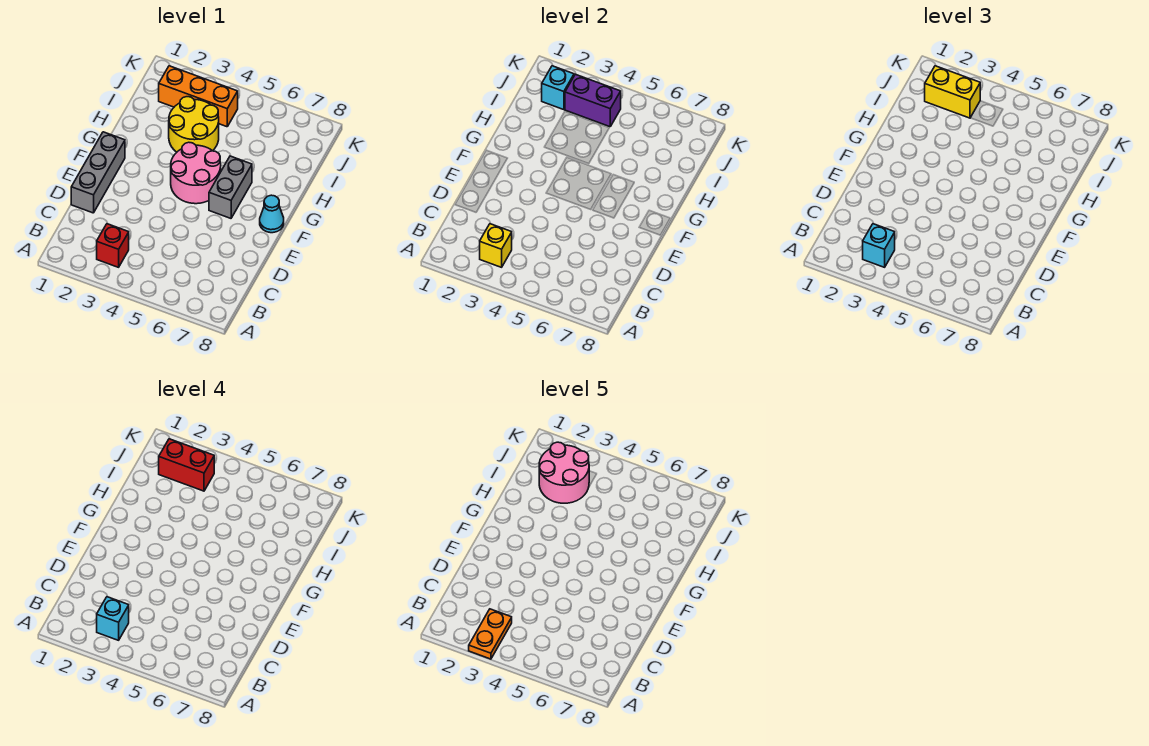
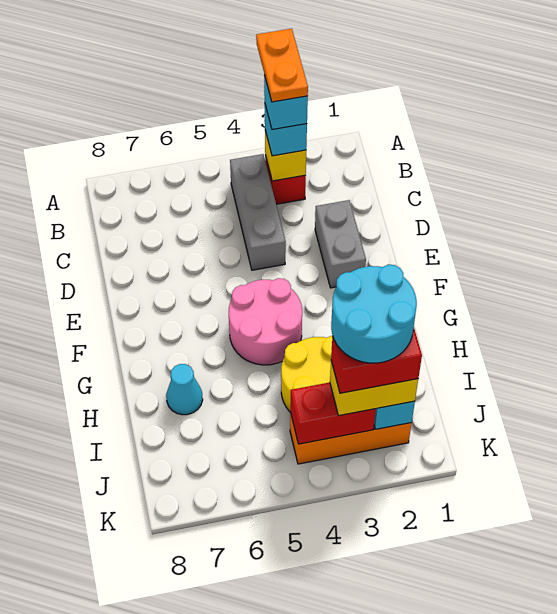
grey brick D1:F1 level 1 -> grey brick B4:D4 level 1
grey brick F6:G6 level 1 -> grey brick D2:E2 level 1
cyan cone F8 level 1 -> cyan cone H7 level 1
pink round brick I2:J3 level 5 -> cyan round brick I2:J3 level 5
purple brick J3:J4 level 2 -> red brick J3:J4 level 2

